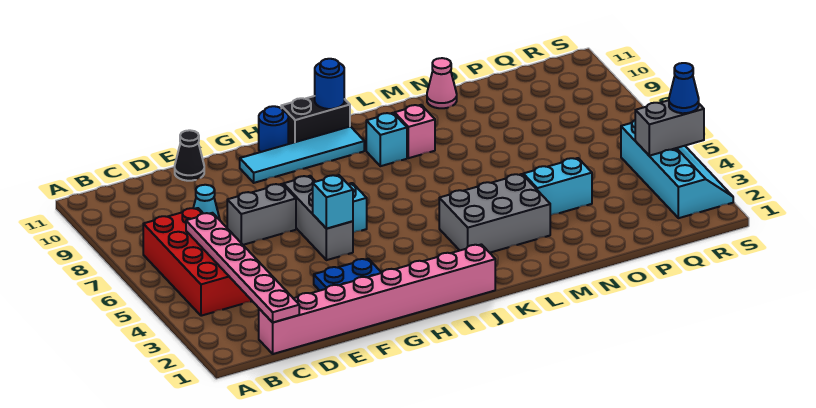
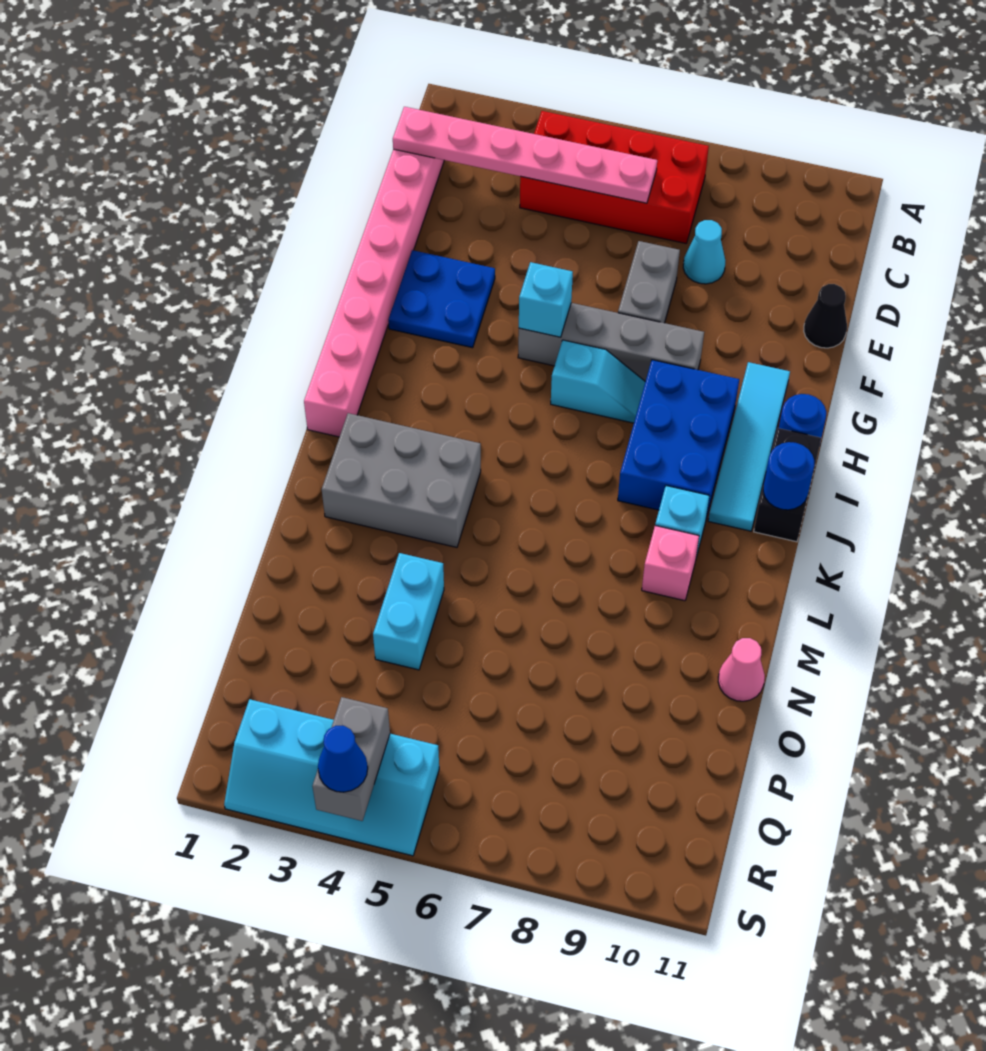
grey brick G5:G7 level 1 -> grey brick G5:G8 level 1
none -> blue brick H8:J9 level 1
grey brick K3:M4 level 1 -> grey brick K2:L4 level 1

